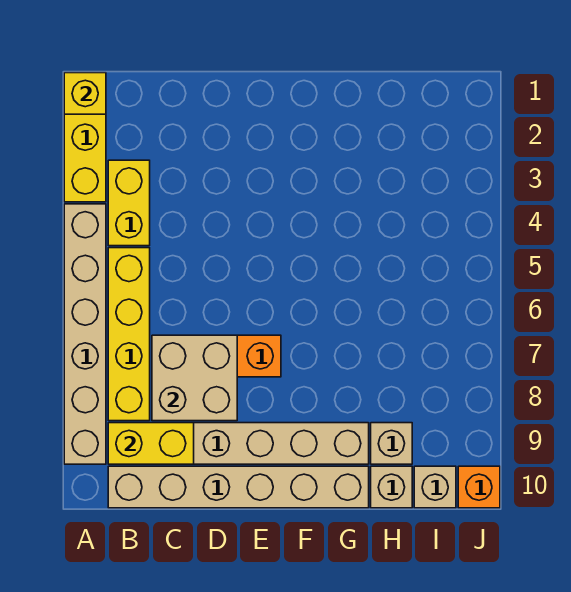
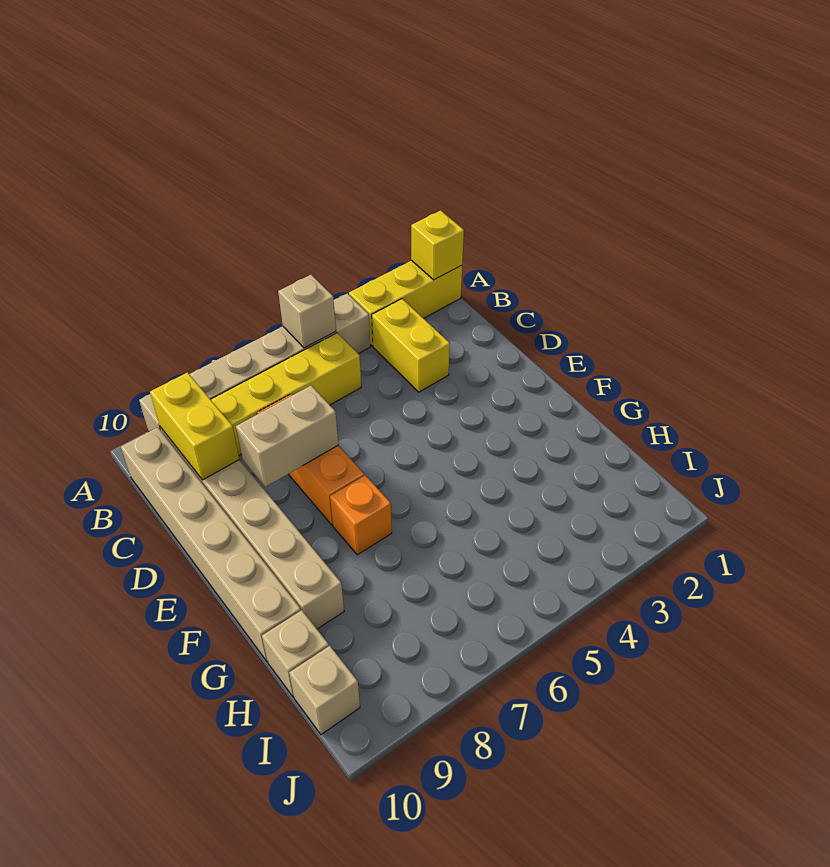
yellow brick B3:B4 level 1 -> yellow brick B3:C3 level 1
tan brick C7:D8 level 2 -> tan brick D7:D8 level 2
tan brick H9 level 1 -> tan brick A5 level 2
orange brick J10 level 1 -> orange brick F7 level 1

